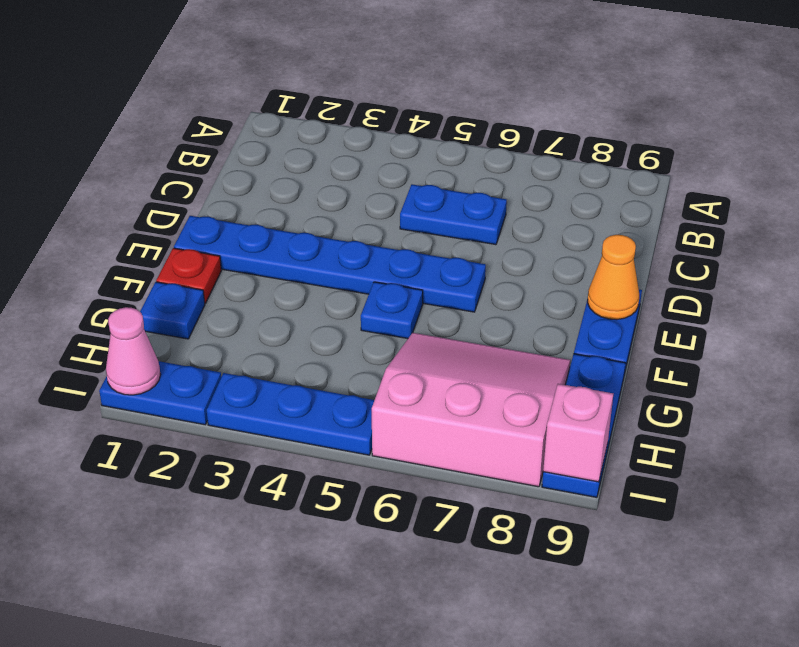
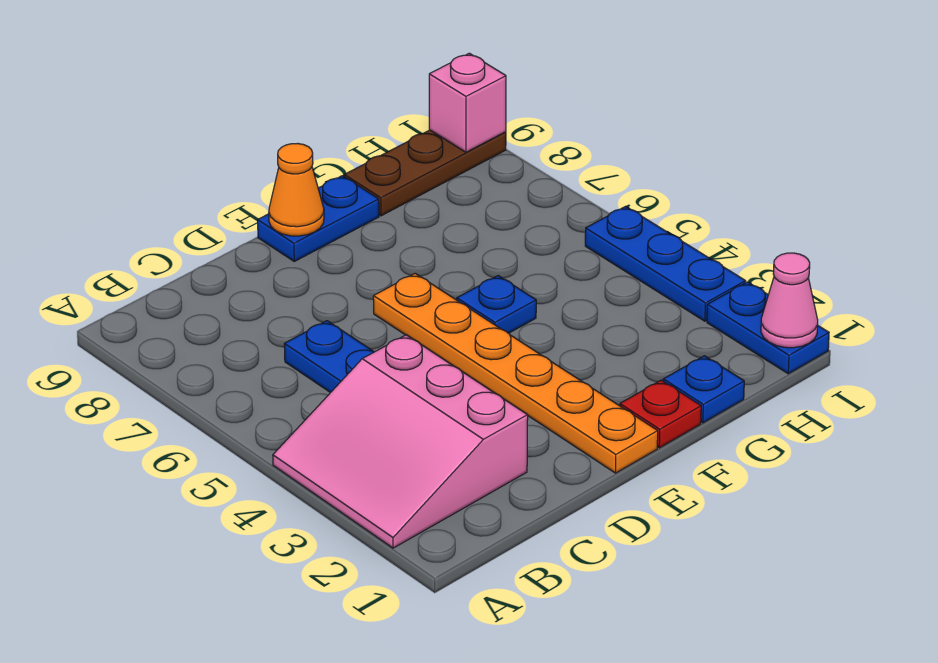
blue plate E1:E6 level 1 -> orange plate E1:E6 level 1
pink slope G6:I8 level 1 top I -> pink slope A2:C4 level 1 top C
blue plate G9:I9 level 1 -> brown plate G9:I9 level 1

